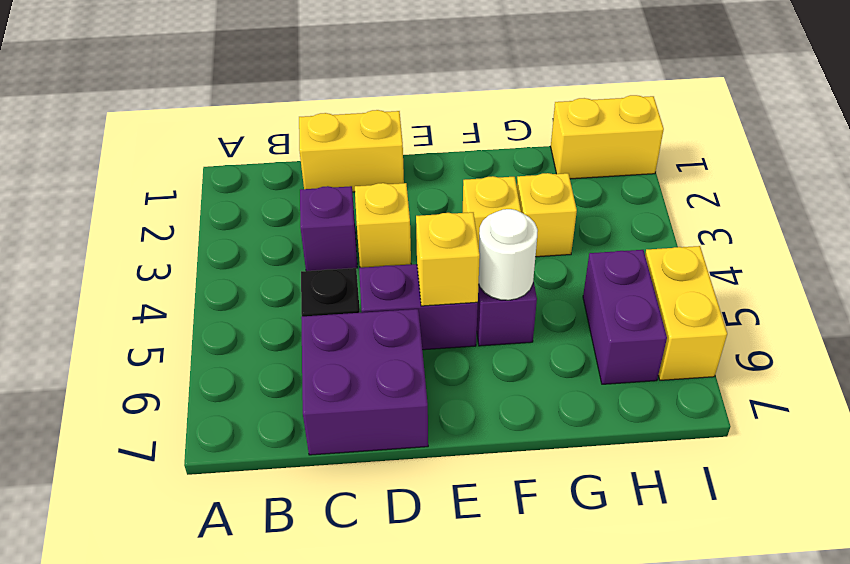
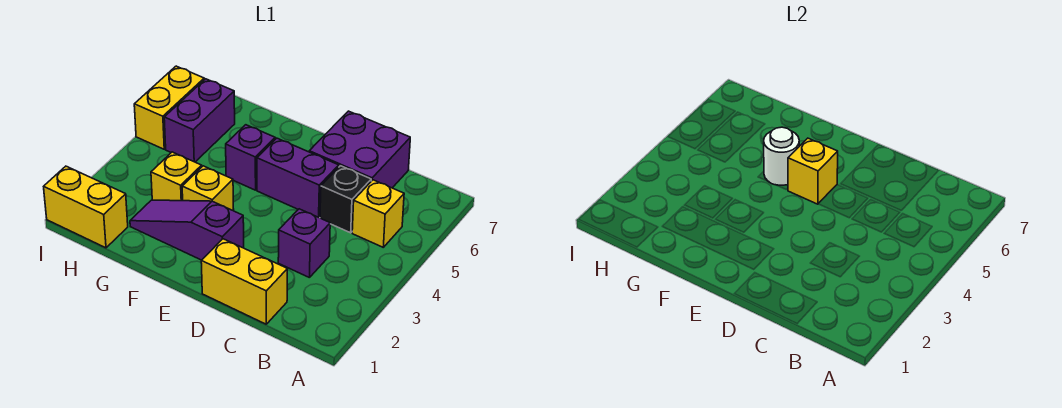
yellow brick D3 level 1 -> yellow brick B5 level 1
none -> purple slope E2:G2 level 1 top E

